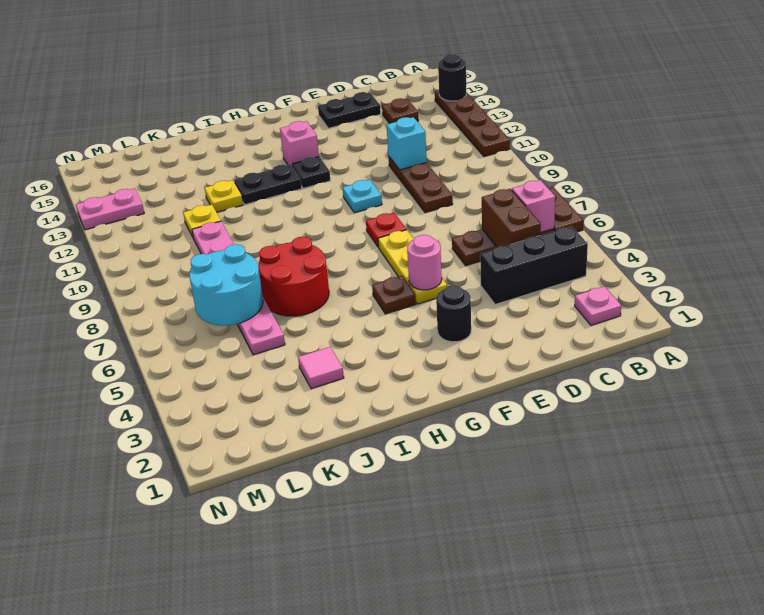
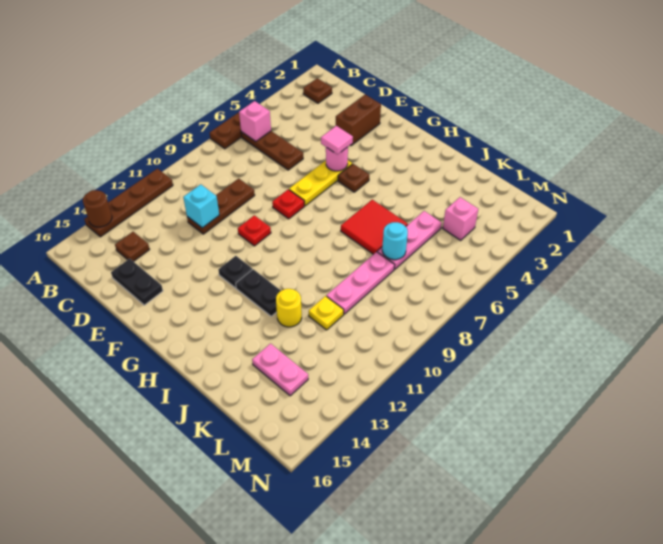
black round brick A14 level 2 -> brown round brick A14 level 2
pink plate B2 level 1 -> brown plate B2 level 1
black brick B4:D4 level 1 -> none
brown brick C5:C6 level 2 -> brown brick E2:E3 level 1
black round brick F3 level 1 -> none
cyan plate F10 level 1 -> red plate F10 level 1
pink brick G13 level 1 -> pink brick L4 level 1
red round brick I6:J7 level 1 -> red tile I6:J7 level 1
pink tile J3 level 1 -> pink tile F5 level 3
yellow plate J12 level 1 -> yellow round brick J12 level 1
cyan round brick K6:L7 level 2 -> cyan round brick K7 level 2
pink plate M13:N13 level 1 -> pink plate K14:L14 level 1

